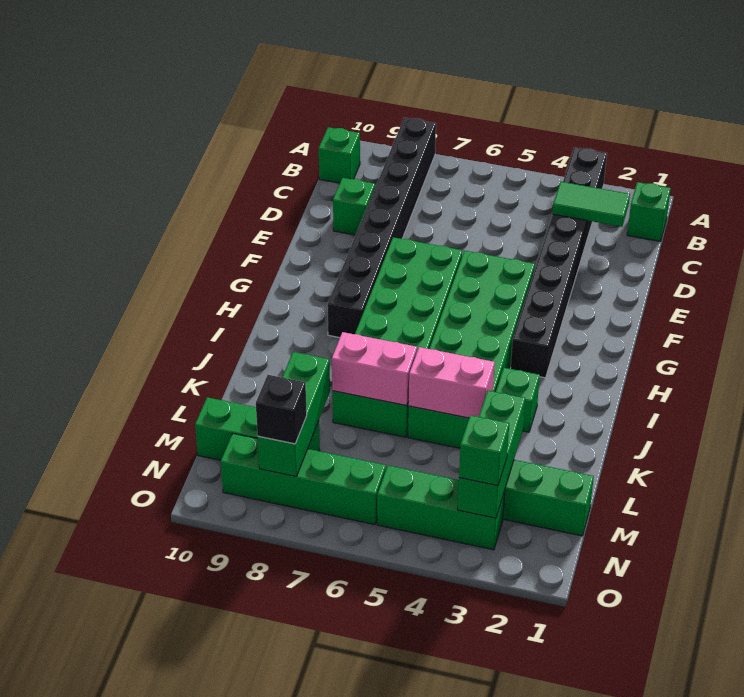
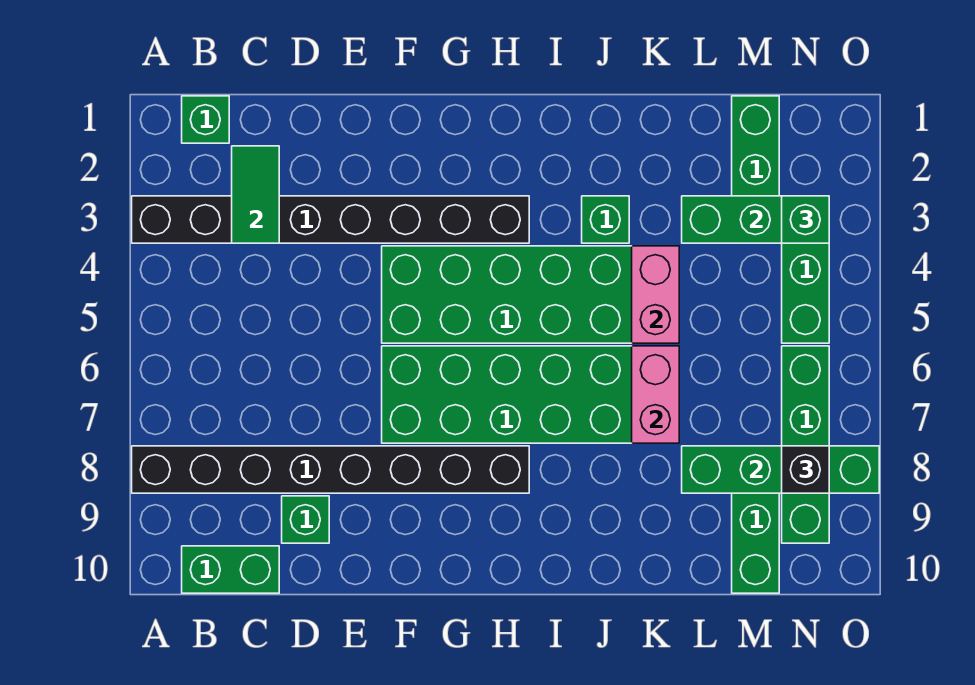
green brick B10 level 1 -> green brick B10:C10 level 1
green brick L8:N8 level 2 -> green brick L8:O8 level 2

